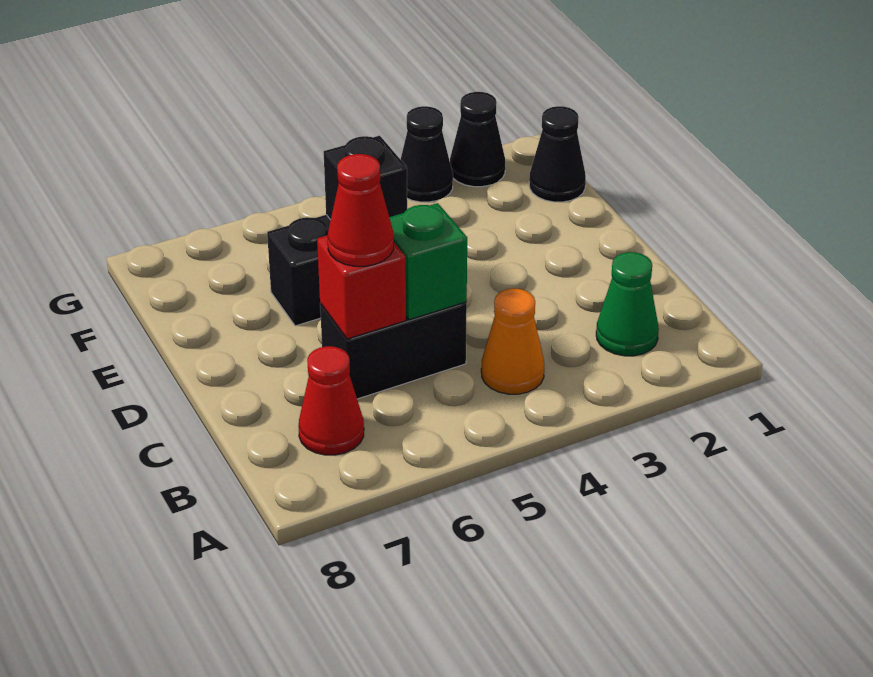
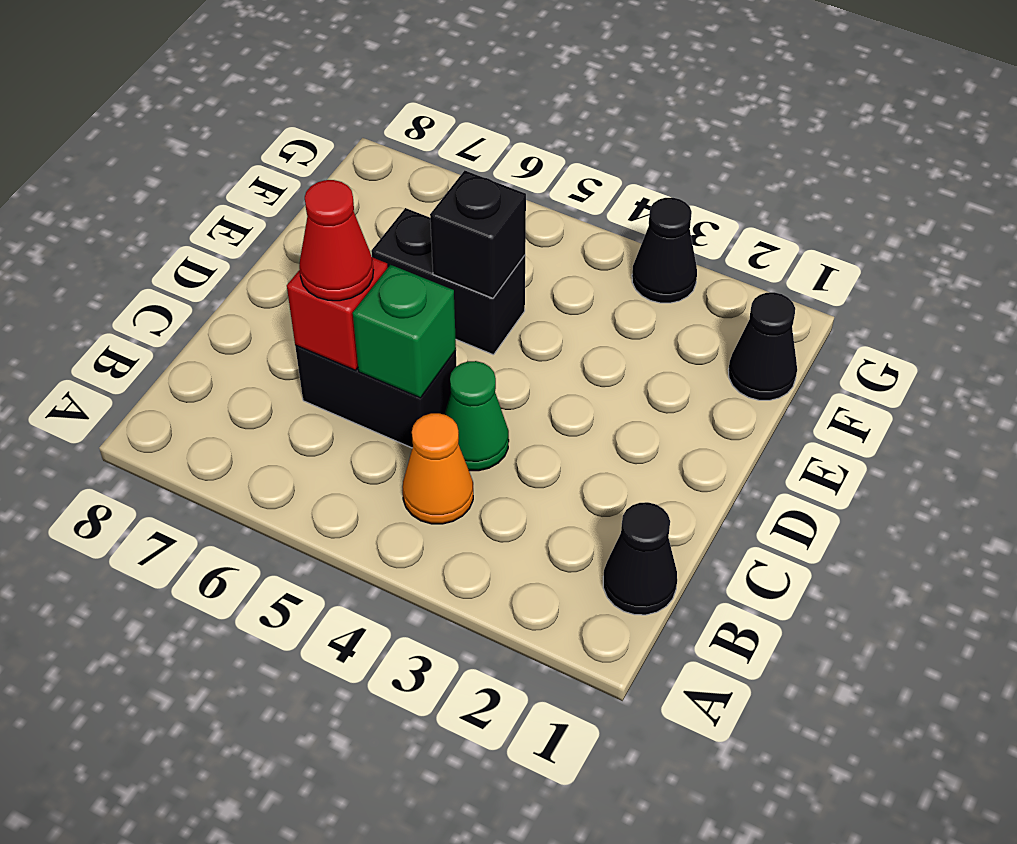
green cone B2 level 1 -> green cone C4 level 1
red cone B7 level 1 -> none
black cone G2 level 1 -> black cone B1 level 1

